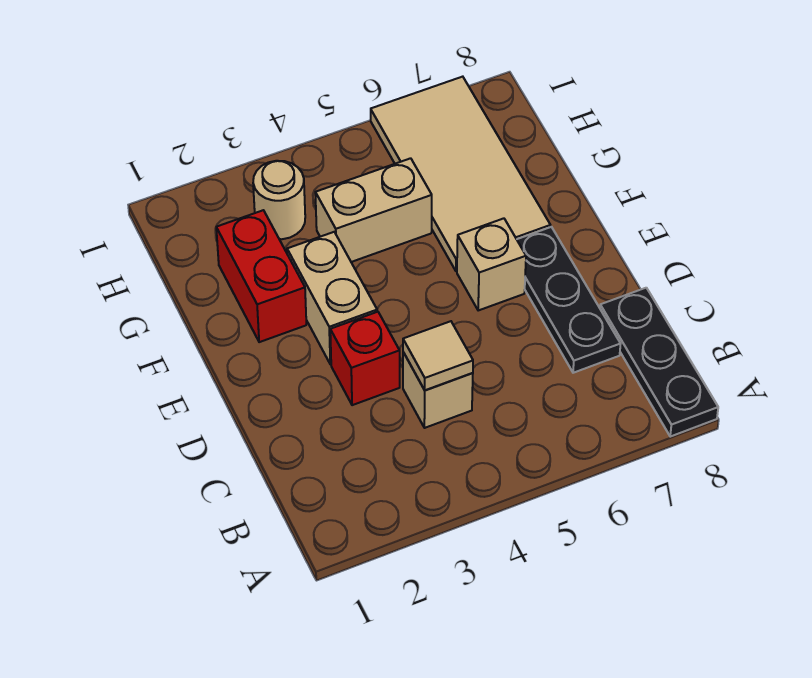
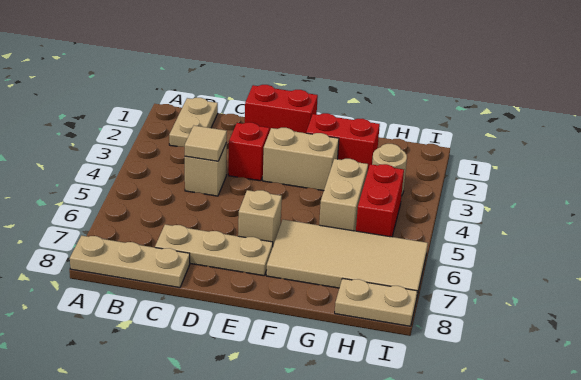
black plate A8:C8 level 1 -> tan plate A8:C8 level 1
none -> tan plate B1:B2 level 1
black plate C7:E7 level 1 -> tan plate C7:E7 level 1
none -> red brick D1:E1 level 1
none -> red brick H4:H5 level 1
none -> tan plate H8:I8 level 1

